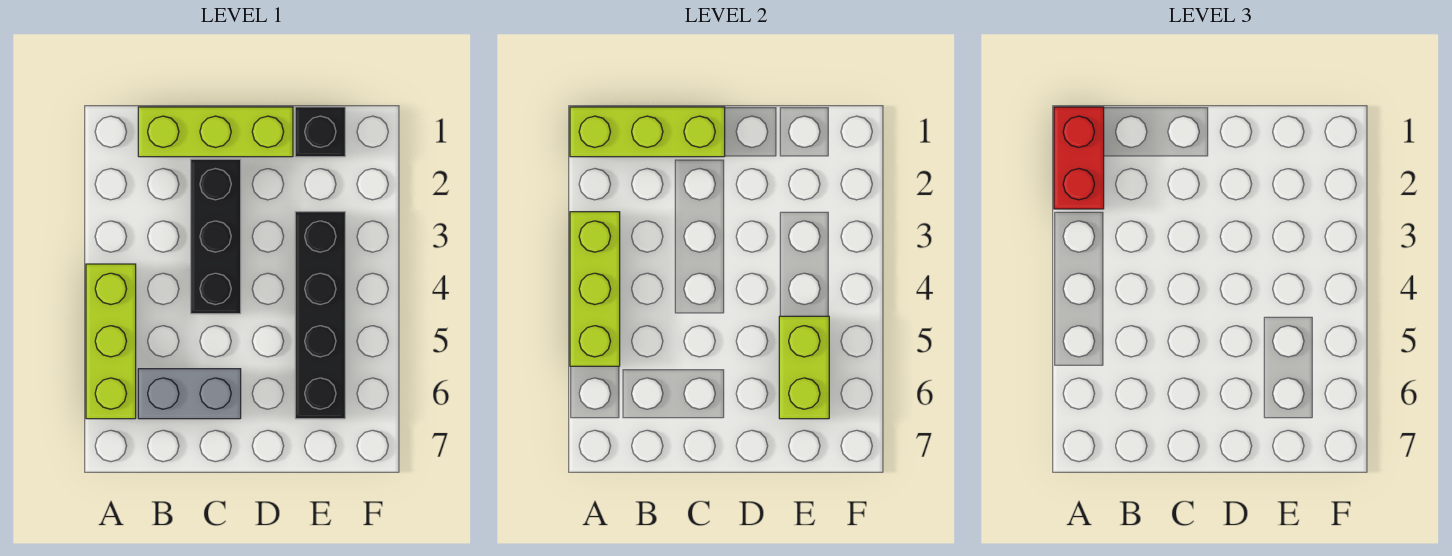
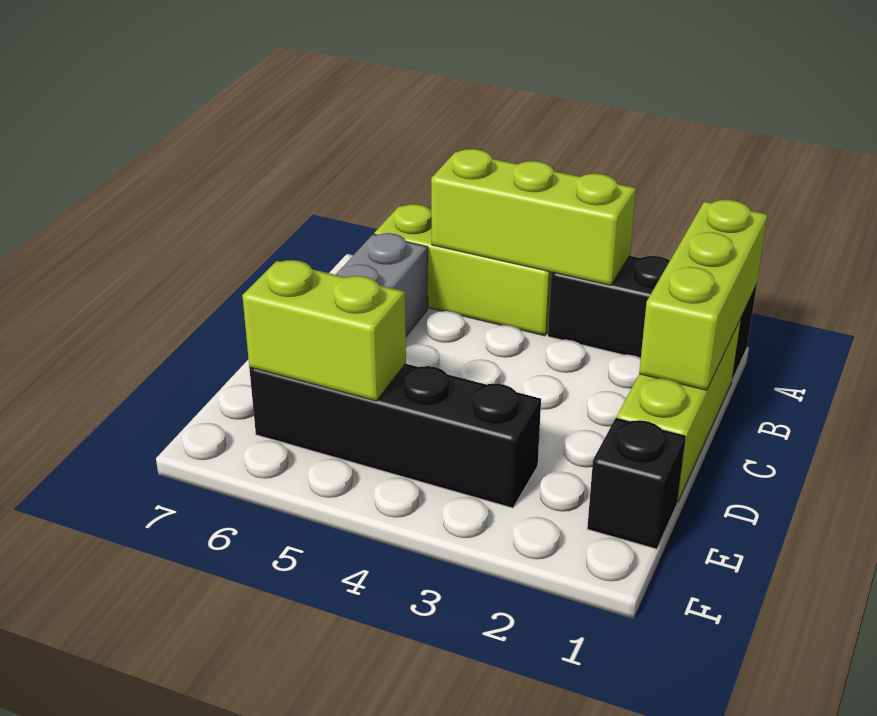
red brick A1:A2 level 3 -> none
black brick C2:C4 level 1 -> black brick A1:A3 level 1

